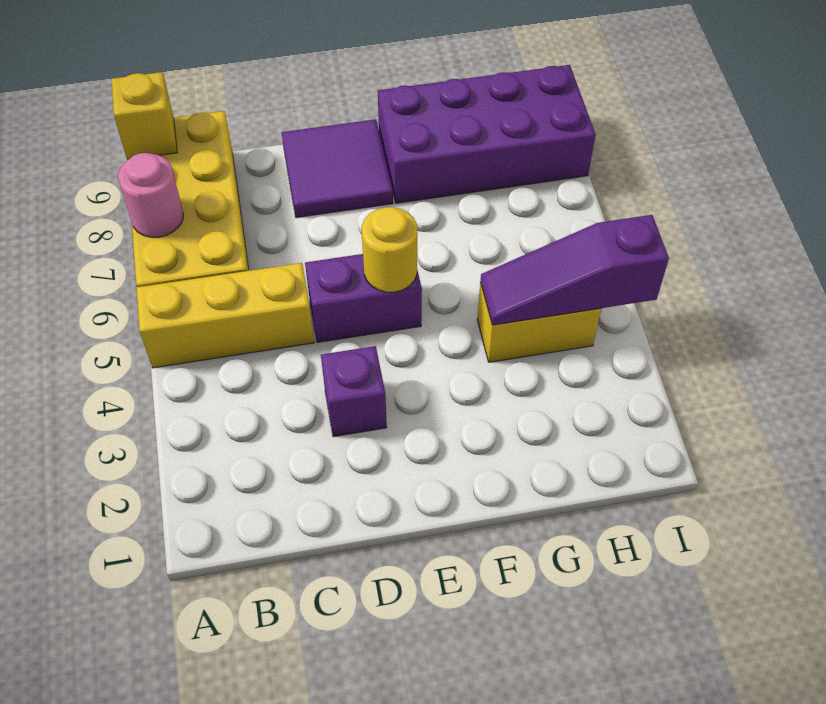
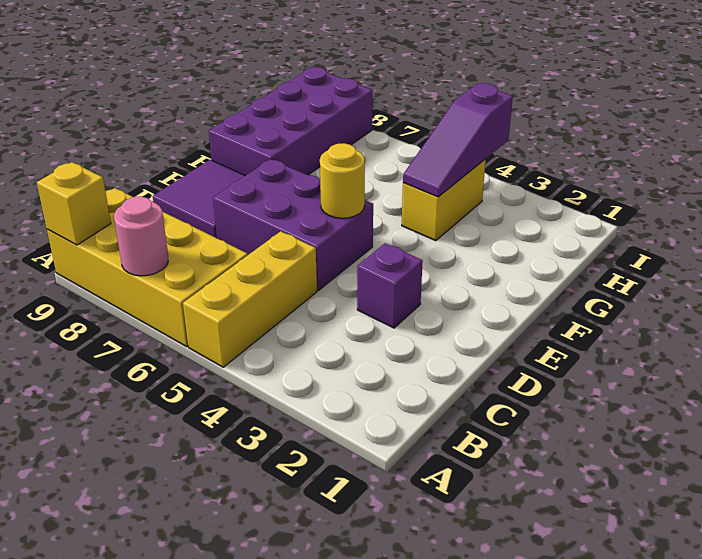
purple brick D5:E5 level 1 -> purple brick D5:E7 level 1

